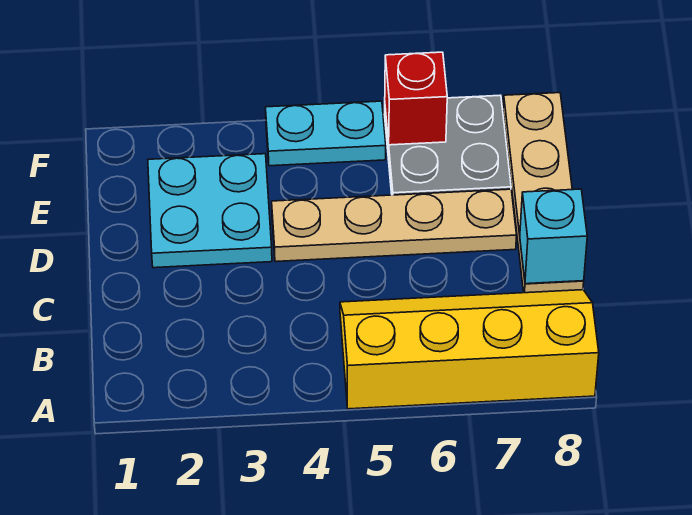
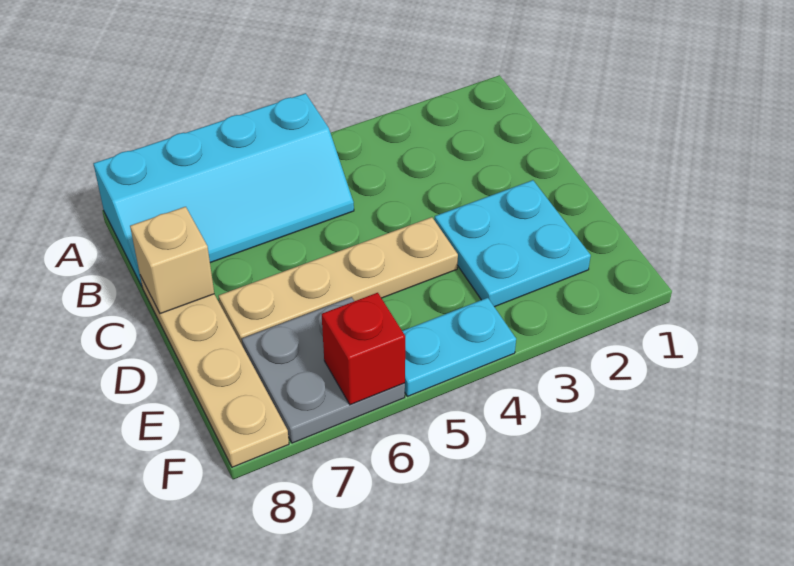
yellow slope A5:B8 level 1 top A -> cyan slope A5:B8 level 1 top A
cyan brick C8 level 2 -> tan brick C8 level 2

